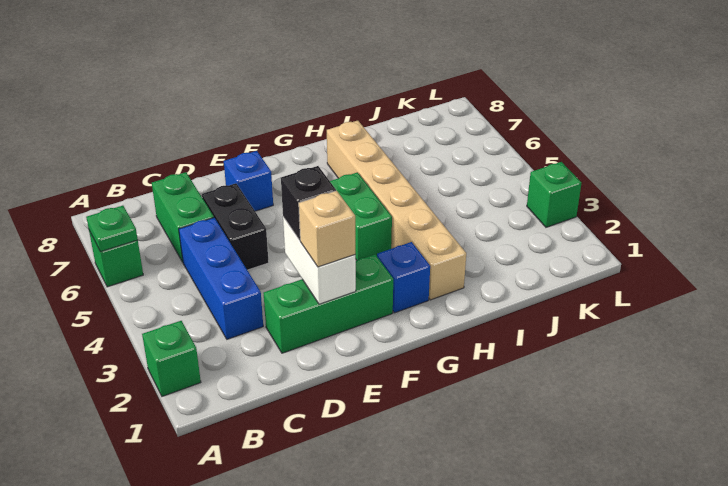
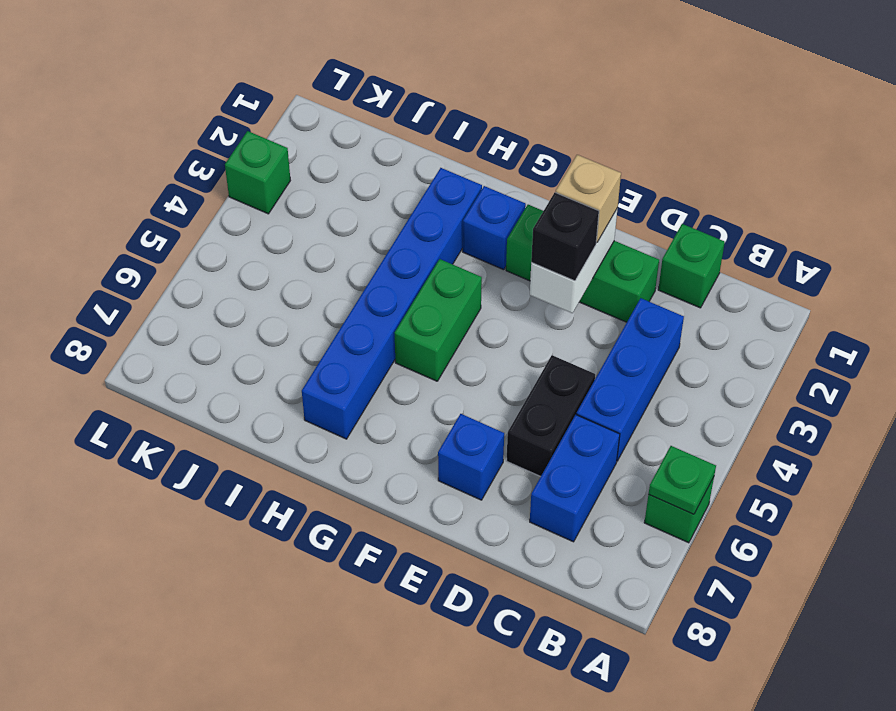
green brick A2 level 1 -> green brick C1 level 1
green brick C6:C7 level 1 -> blue brick C6:C7 level 1
tan brick H2:H7 level 1 -> blue brick H2:H7 level 1

